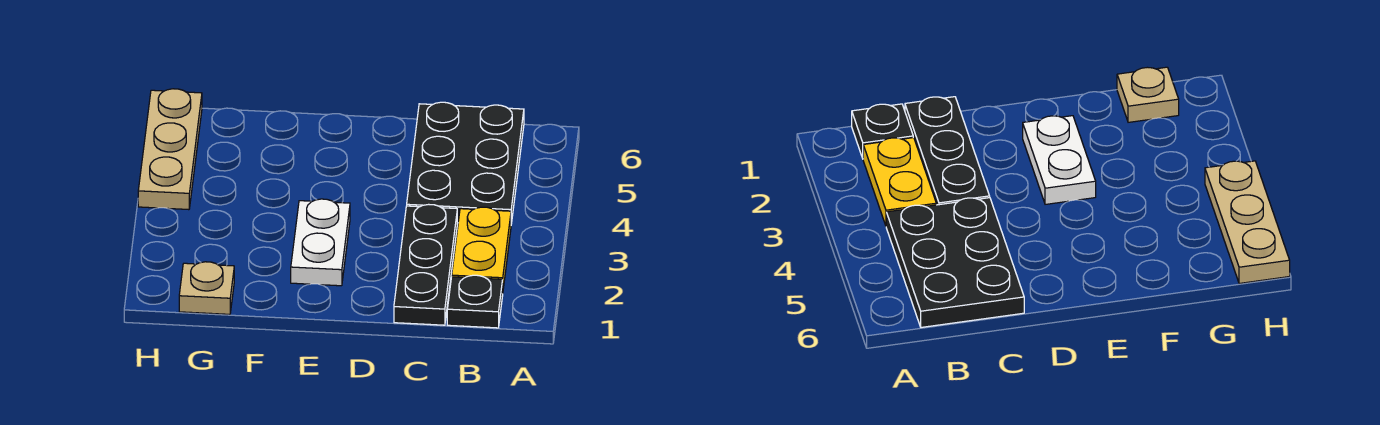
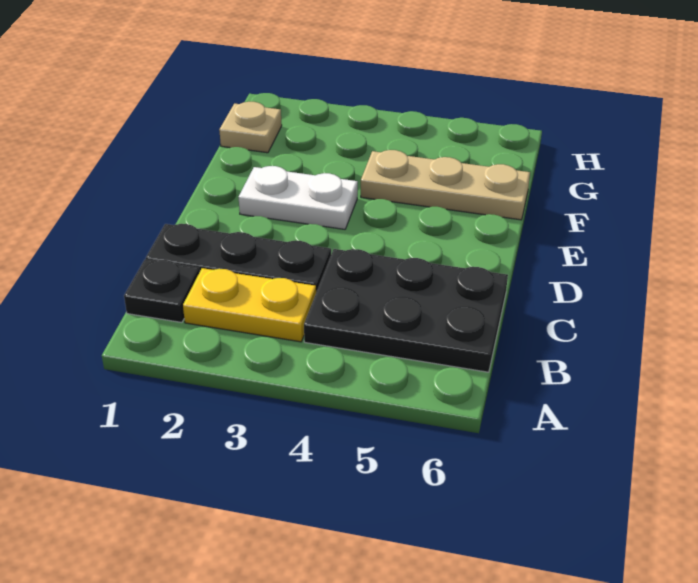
tan plate H4:H6 level 1 -> tan plate F4:F6 level 1

